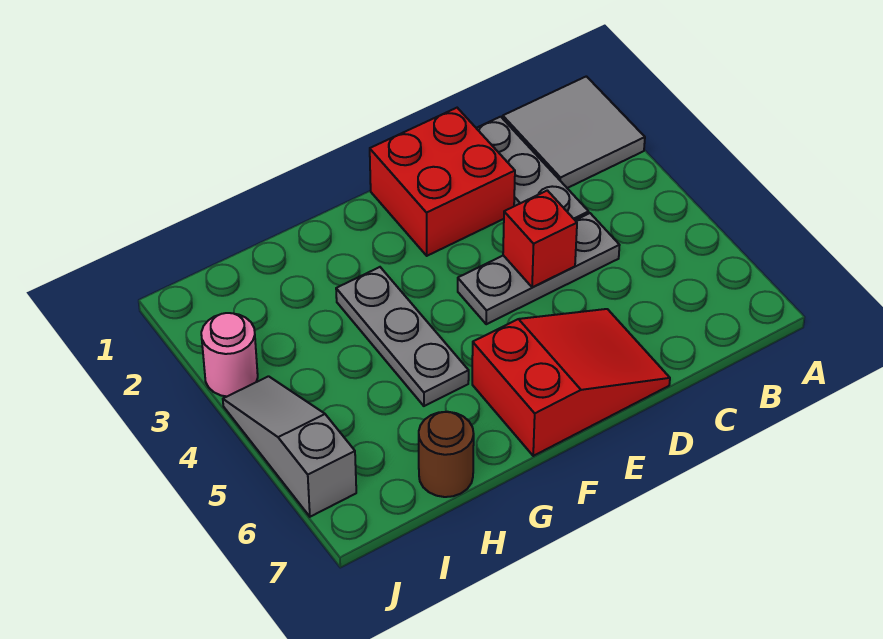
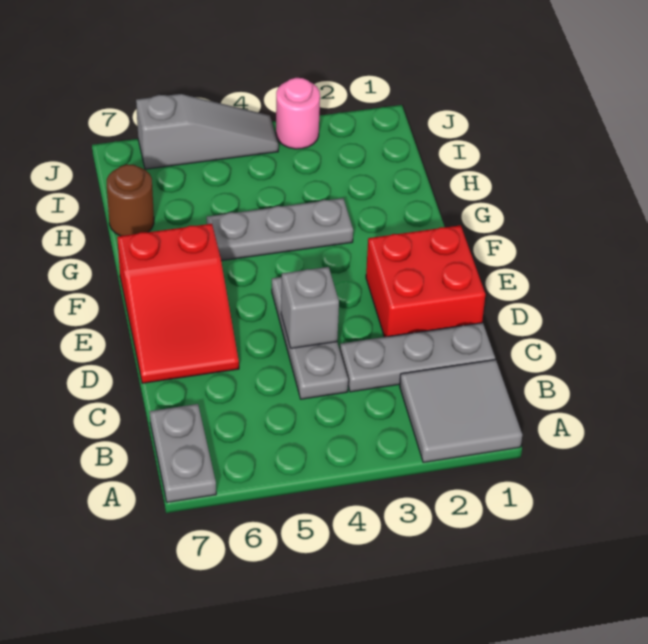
none -> grey plate A7:B7 level 1
red brick D4 level 2 -> grey brick D4 level 2

